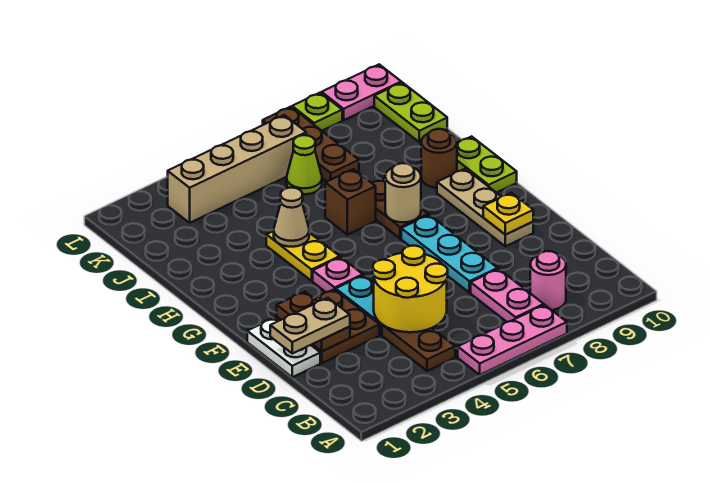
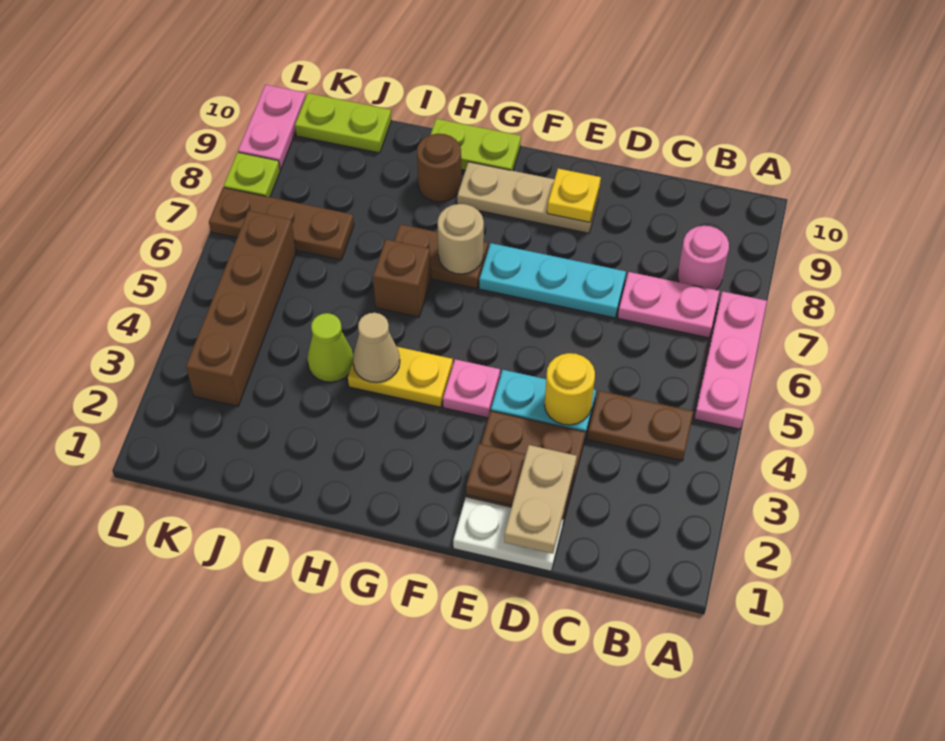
yellow round brick C4:D5 level 2 -> yellow round brick D4 level 2
lime cone J6 level 1 -> lime cone I4 level 1
tan brick K3:K6 level 1 -> brown brick K3:K6 level 1

